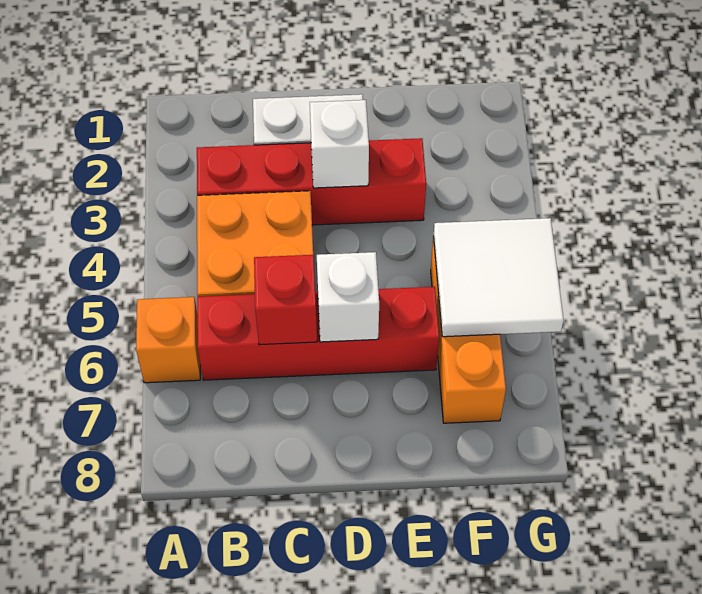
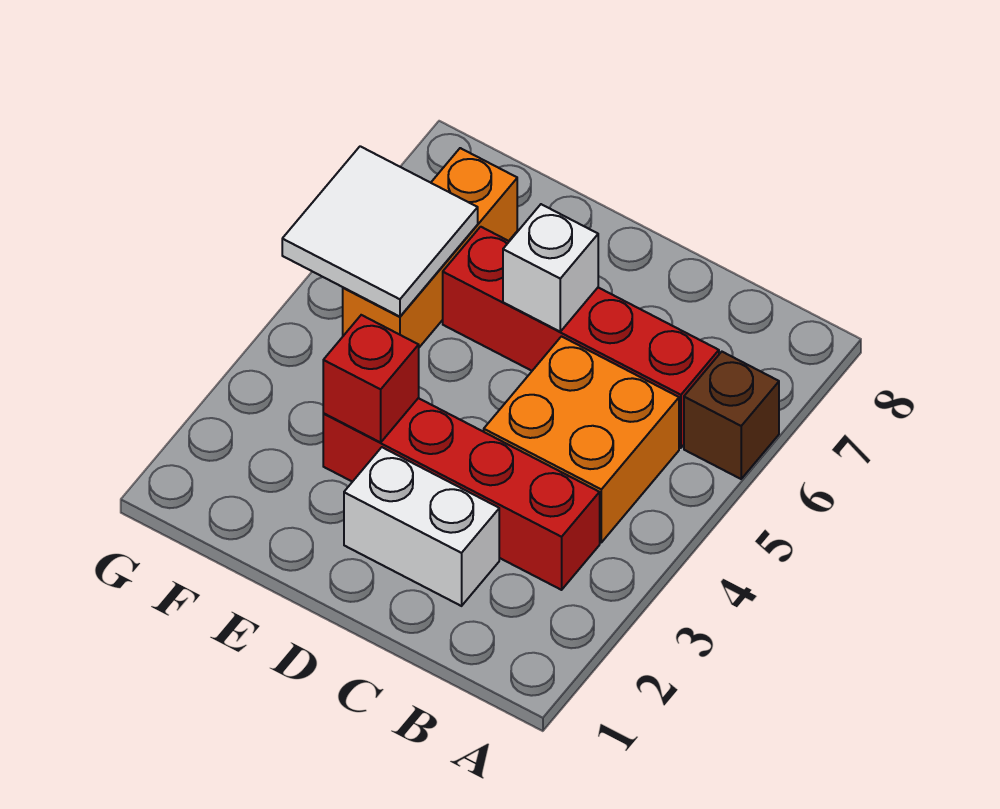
orange brick A6 level 1 -> brown brick A6 level 1
red brick C6 level 2 -> red brick E3 level 2
white brick D3 level 2 -> none

